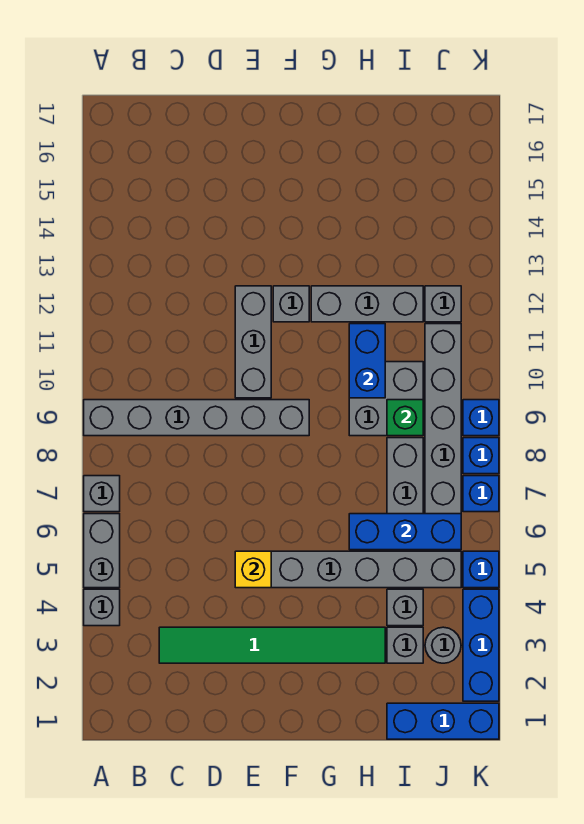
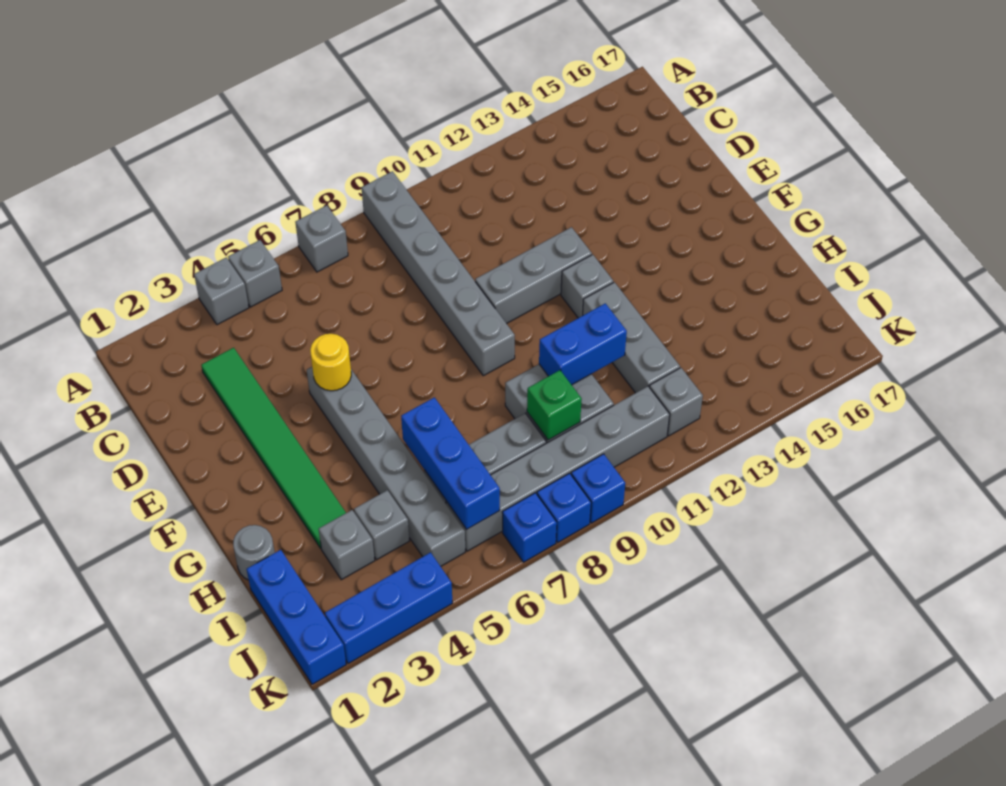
grey brick A5:A6 level 1 -> grey brick A5 level 1
yellow brick E5 level 2 -> yellow round brick E5 level 2
grey round brick J3 level 1 -> grey round brick H1 level 1
blue brick K5 level 1 -> none

